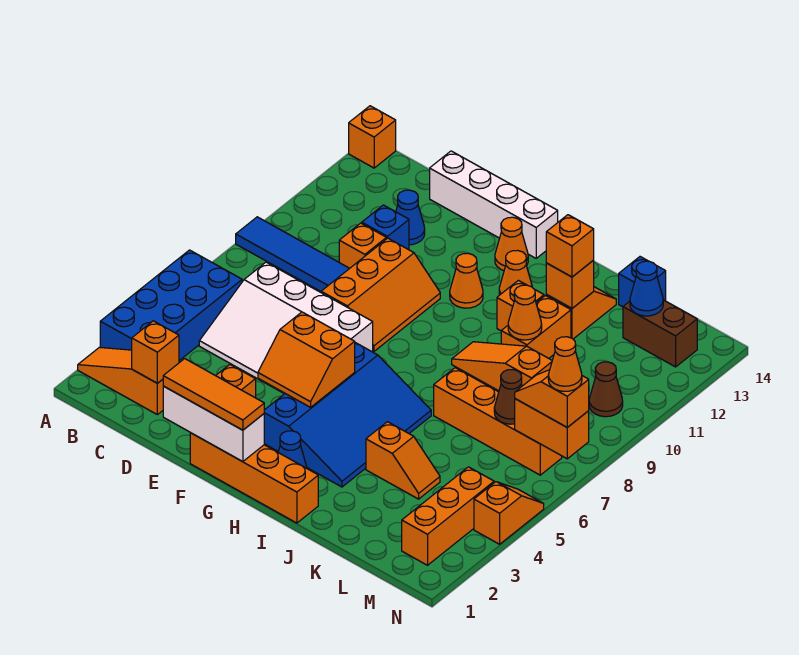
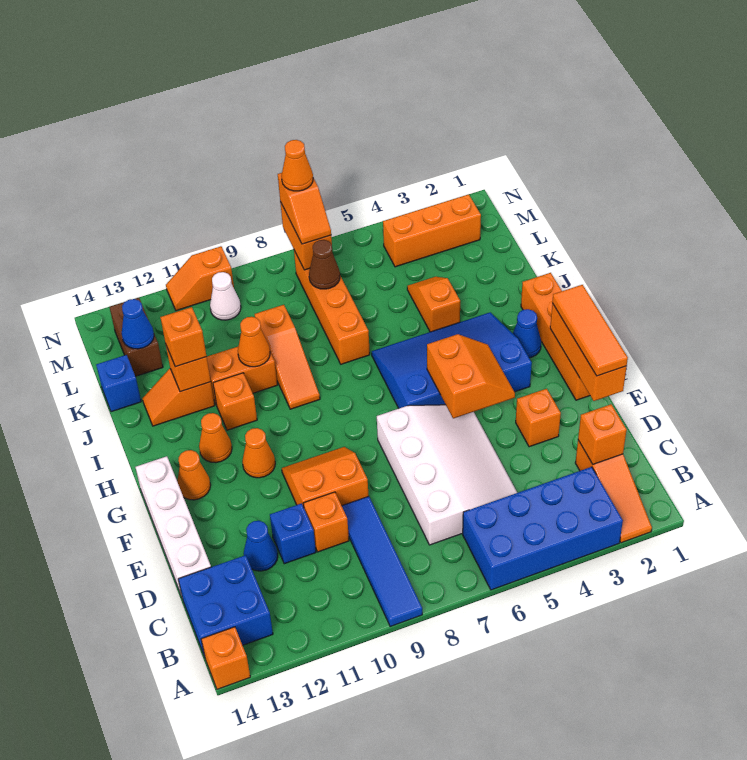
none -> blue brick B13:C14 level 1
white brick E1:G1 level 2 -> orange brick E1:G1 level 2
orange slope E8:F10 level 1 top E -> orange slope E9:F10 level 1 top E
brown cone M10 level 1 -> white cone M10 level 1
orange slope N4:N5 level 1 top 4 -> orange slope N10:N11 level 1 top 10

